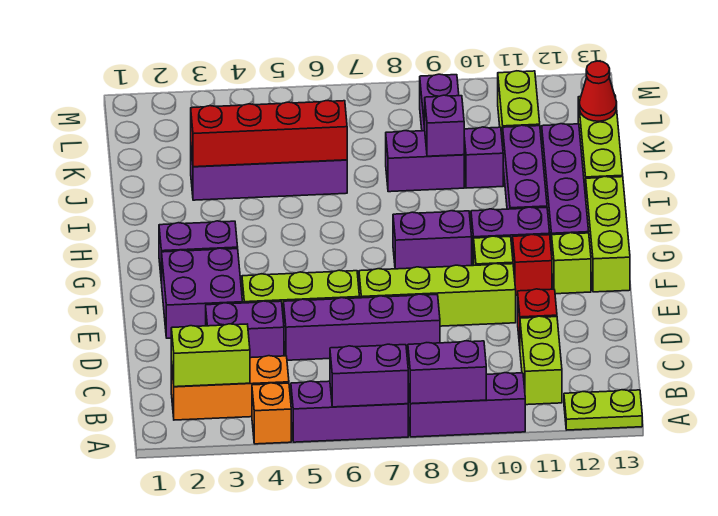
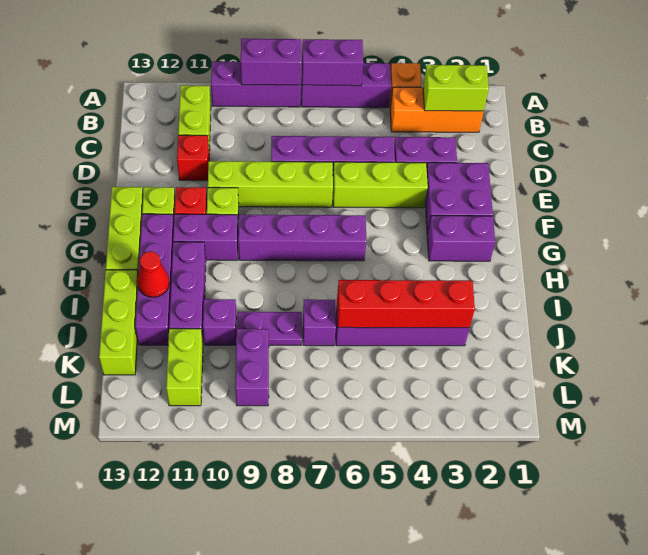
lime plate A12:A13 level 1 -> none
purple brick G8:G9 level 1 -> purple brick G6:G9 level 1
purple brick J8:J9 level 1 -> purple plate J8:J9 level 1
purple brick J9 level 2 -> purple brick J7 level 1
red cone K13 level 2 -> red cone I12 level 2

